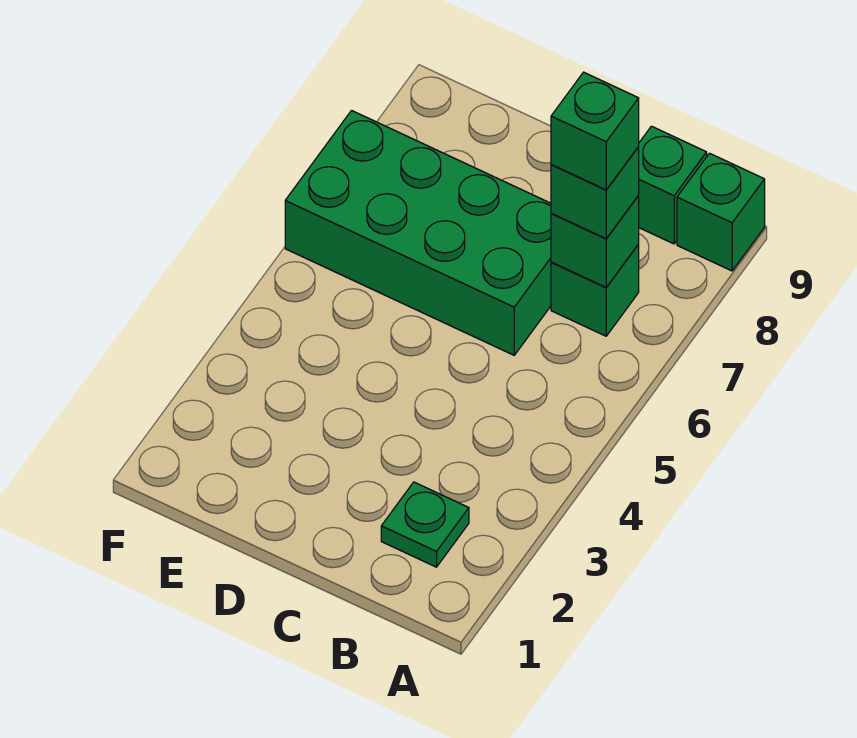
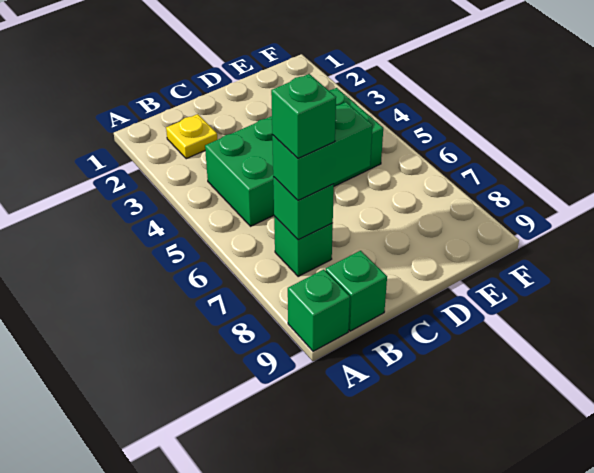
green plate B2 level 1 -> yellow plate B2 level 1
green brick B7 level 3 -> green brick B7:C7 level 3
green brick C6:F7 level 1 -> green brick B4:E5 level 1

